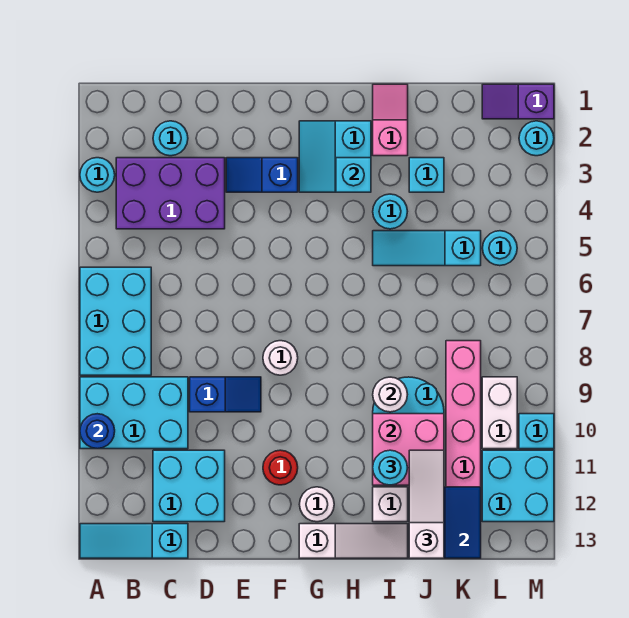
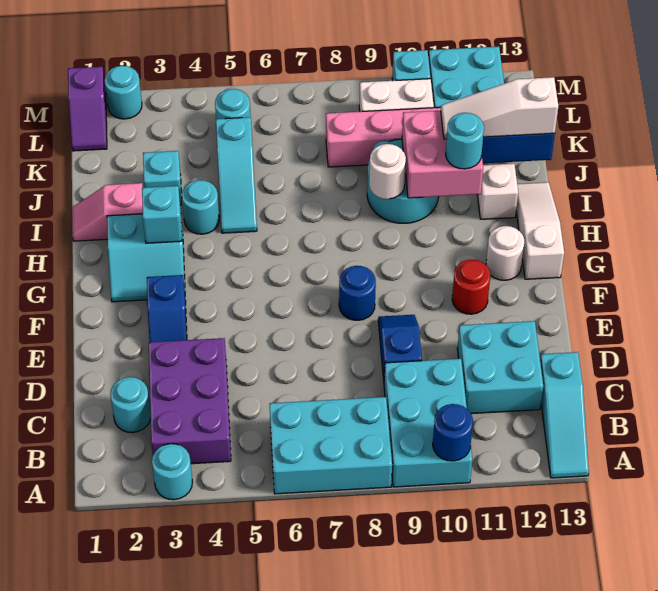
white round brick F8 level 1 -> blue round brick F8 level 1

